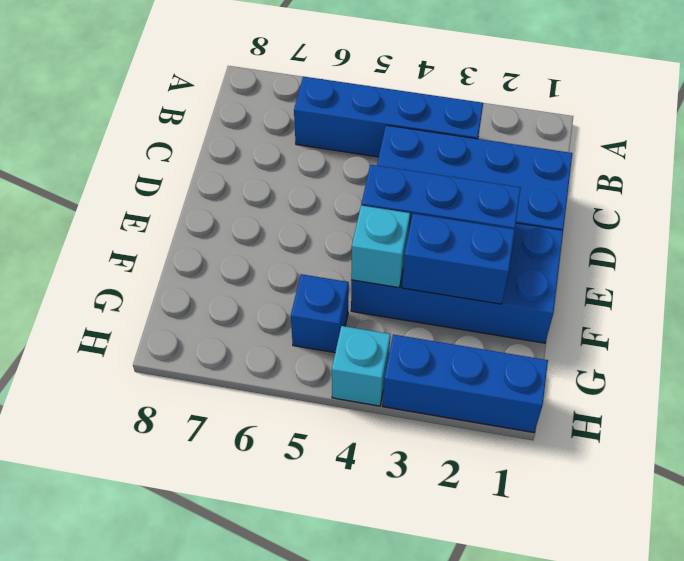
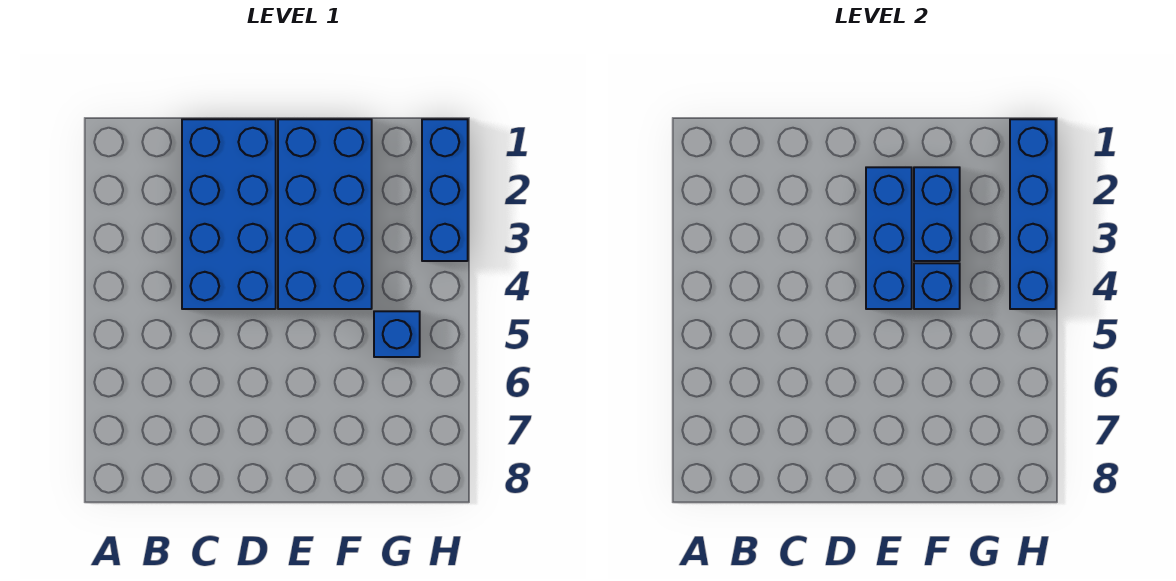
blue brick B3:B6 level 1 -> blue brick H1:H4 level 2
cyan brick F4 level 2 -> blue brick F4 level 2
cyan brick H4 level 1 -> none

